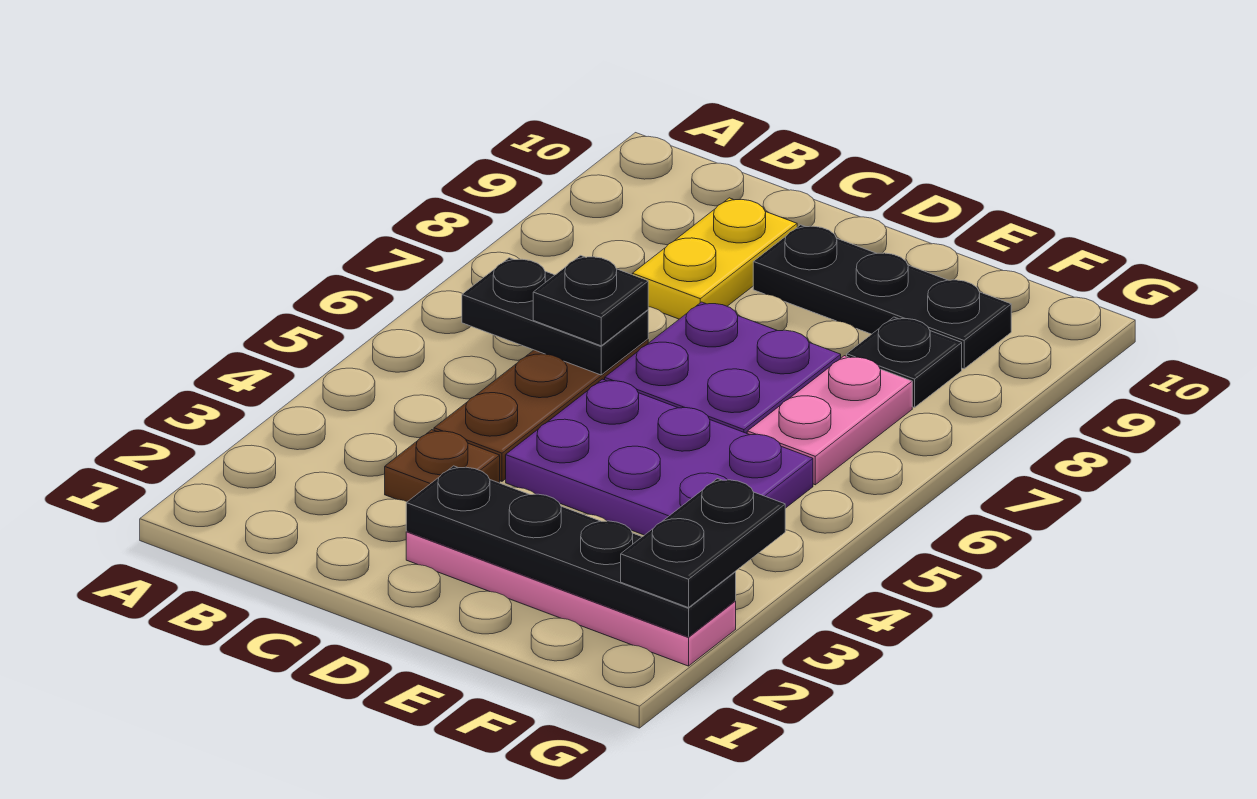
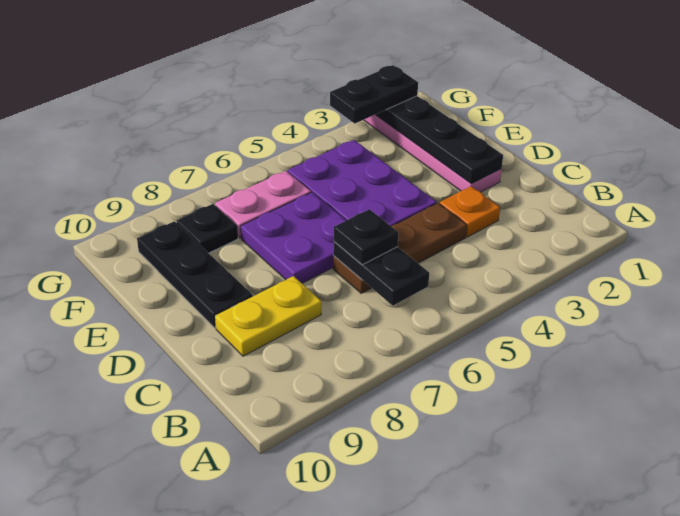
brown plate C3 level 1 -> orange plate C3 level 1

